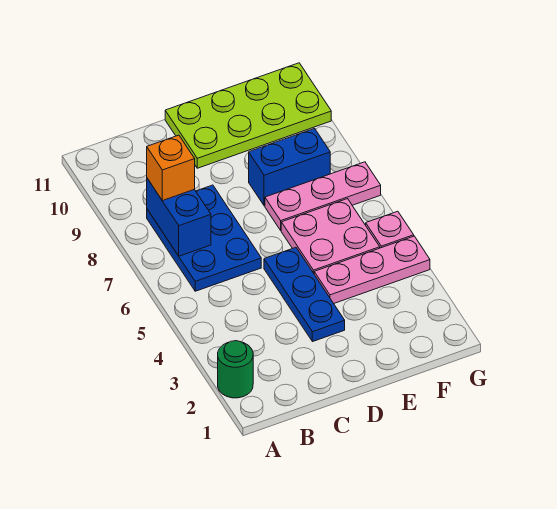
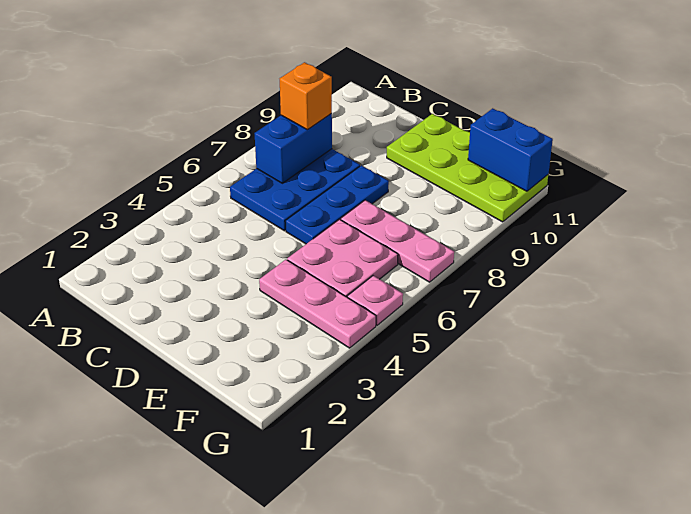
green round brick A2 level 1 -> none
blue plate D3:D5 level 1 -> blue plate D6:D8 level 1
blue brick E8:F8 level 1 -> blue brick F11:G11 level 2

